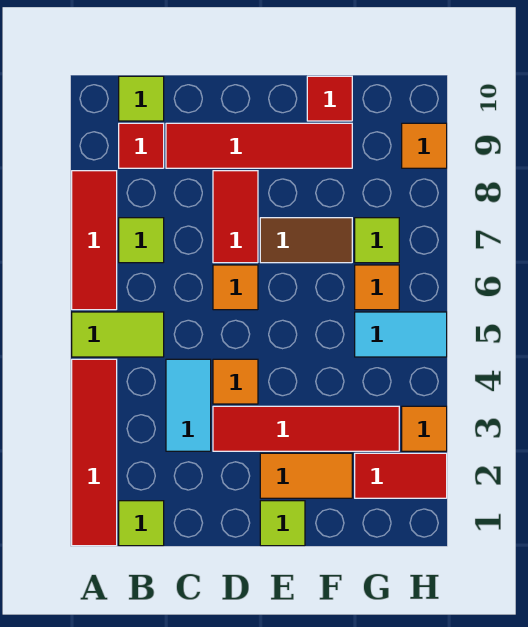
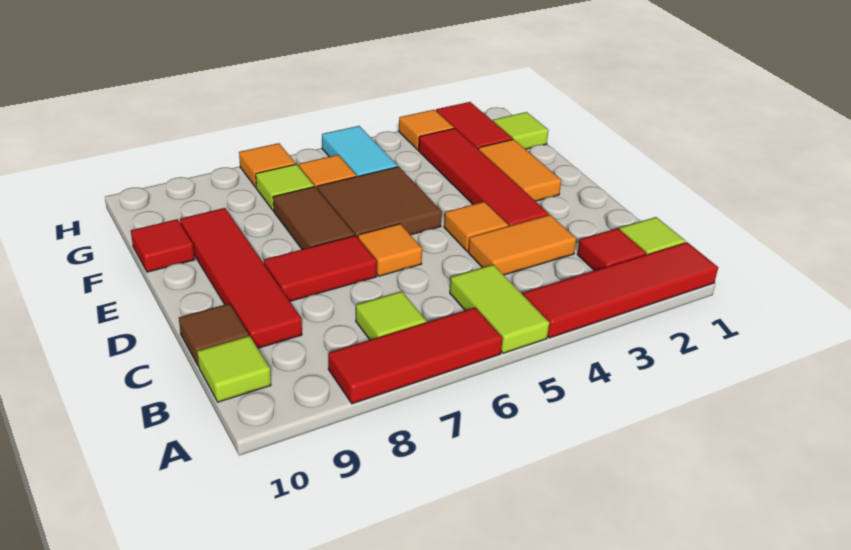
red tile B9 level 1 -> red tile B2 level 1
cyan tile C3:C4 level 1 -> orange tile C3:C4 level 1
none -> brown tile C10 level 1
lime tile E1 level 1 -> lime tile G1 level 1
none -> brown tile E5:F6 level 1
orange tile H9 level 1 -> orange tile H7 level 1

